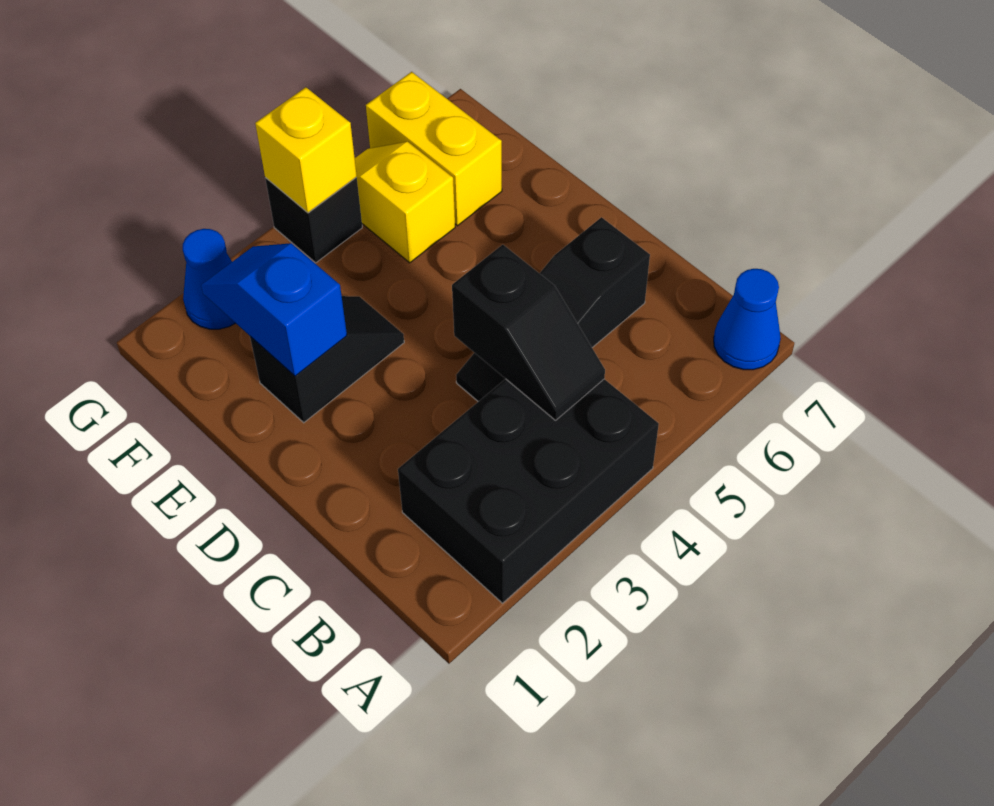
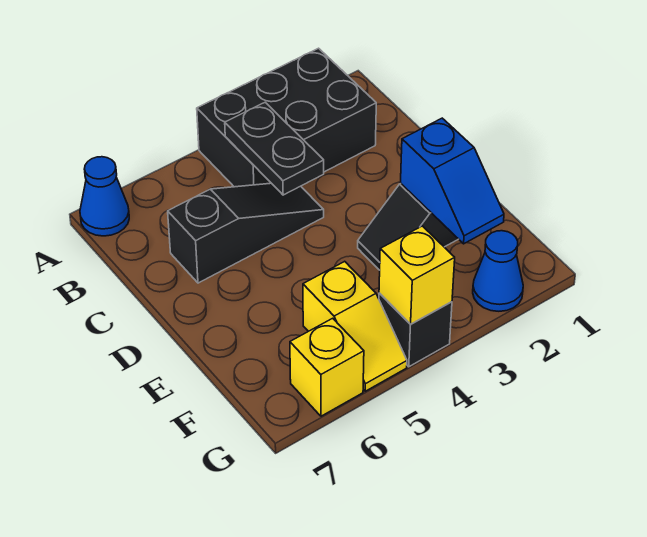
black slope B4:C4 level 2 top C -> black plate B4:C4 level 2
yellow brick F6:G6 level 1 -> yellow brick G6 level 1

